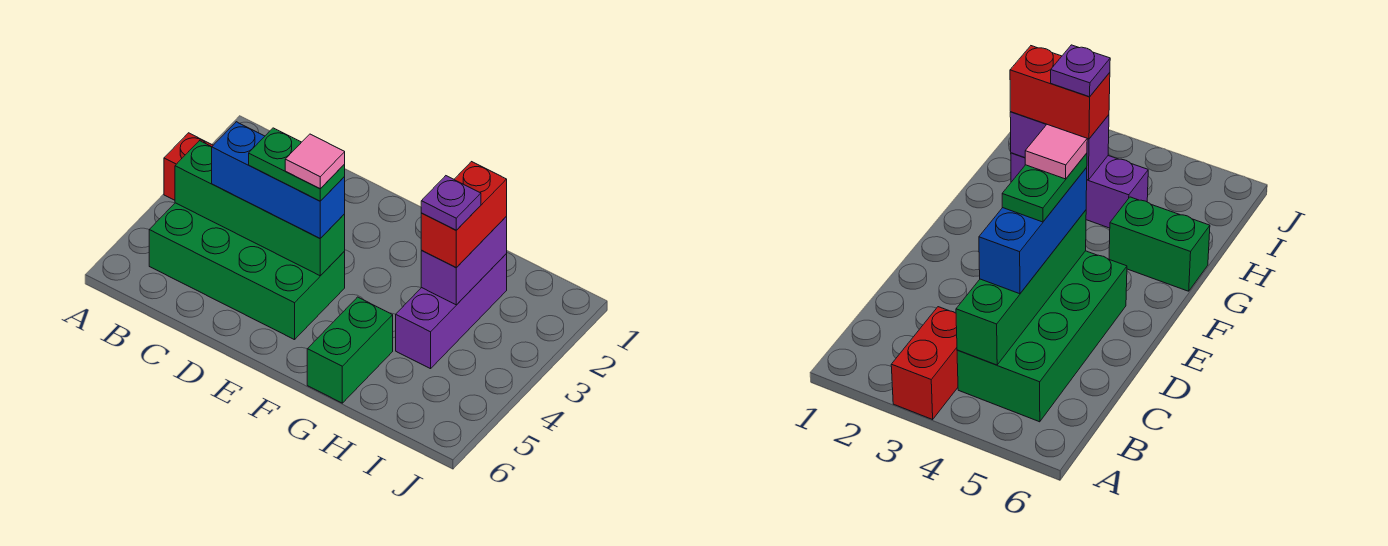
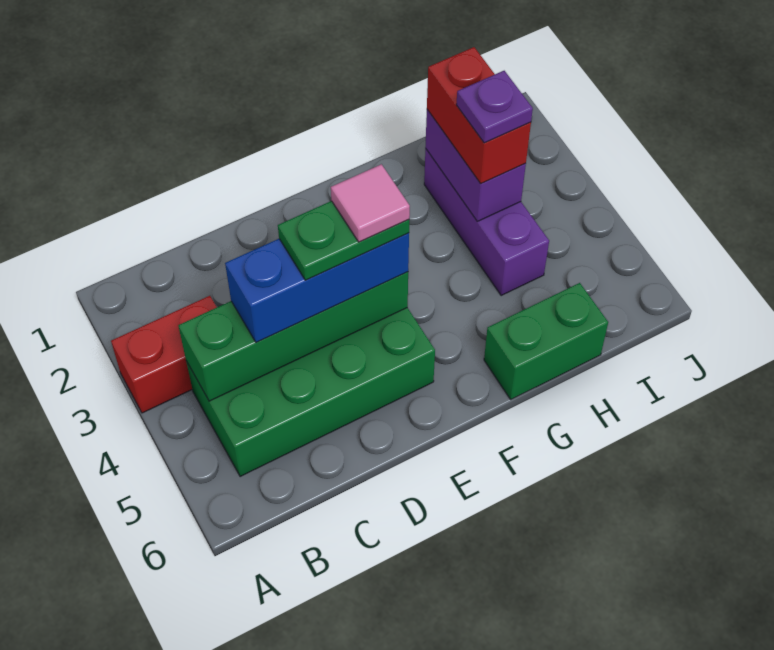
green brick G5:G6 level 1 -> green brick G6:H6 level 1

